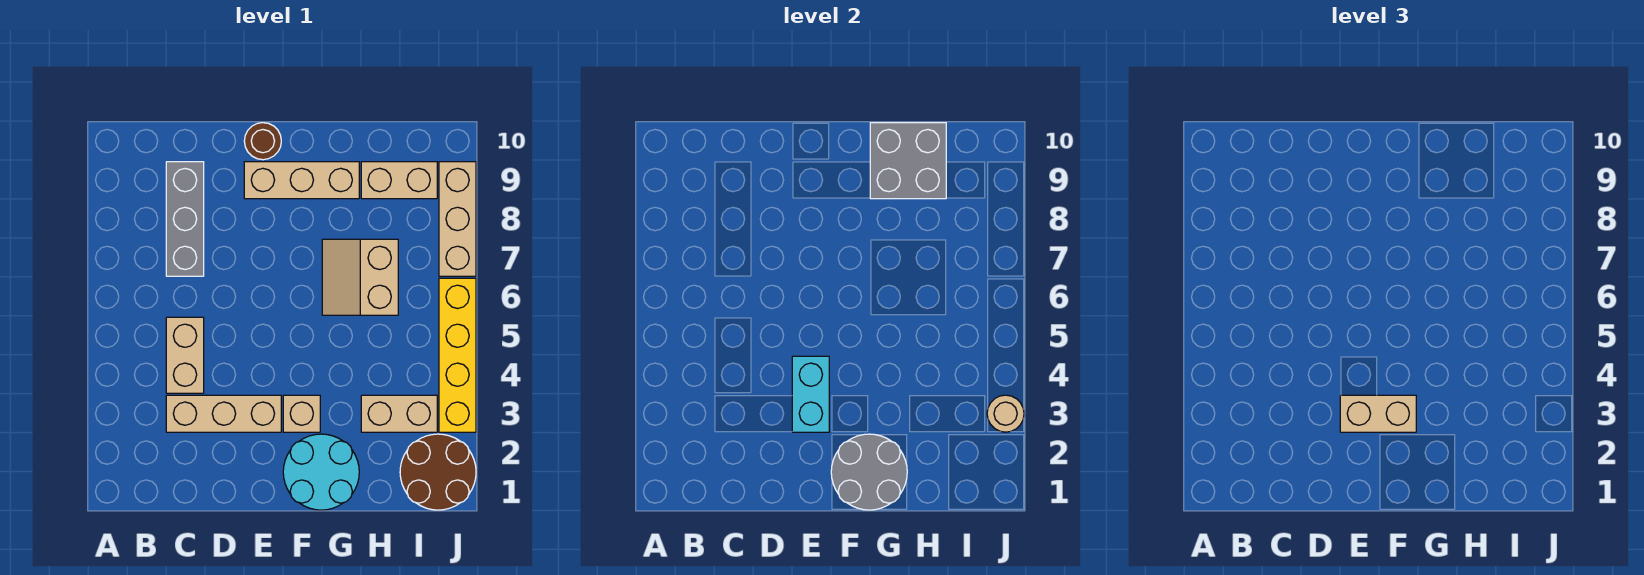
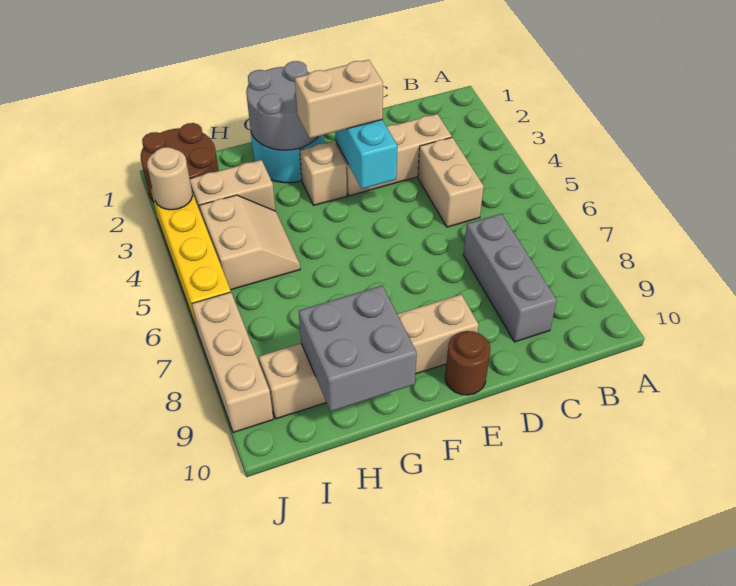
tan slope G6:H7 level 1 top H -> tan slope H4:I5 level 1 top I

